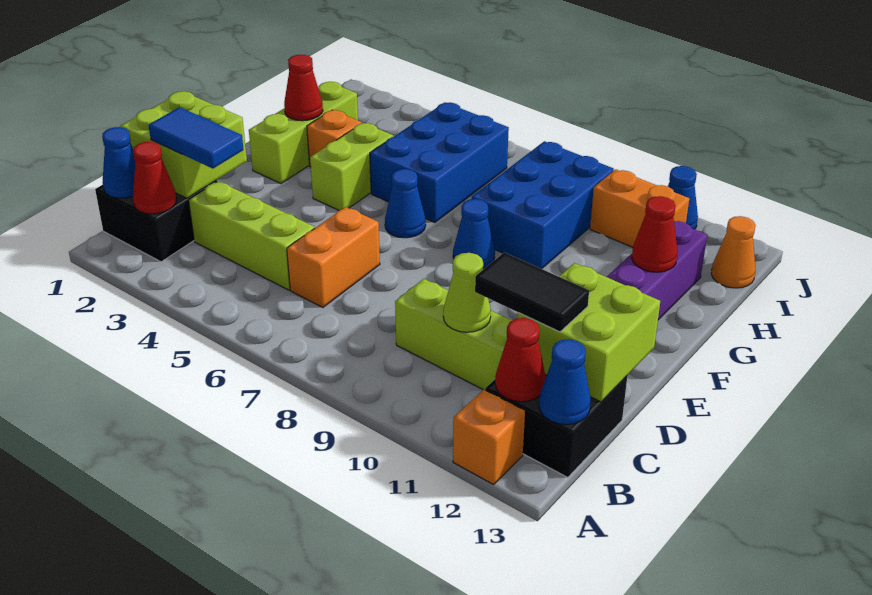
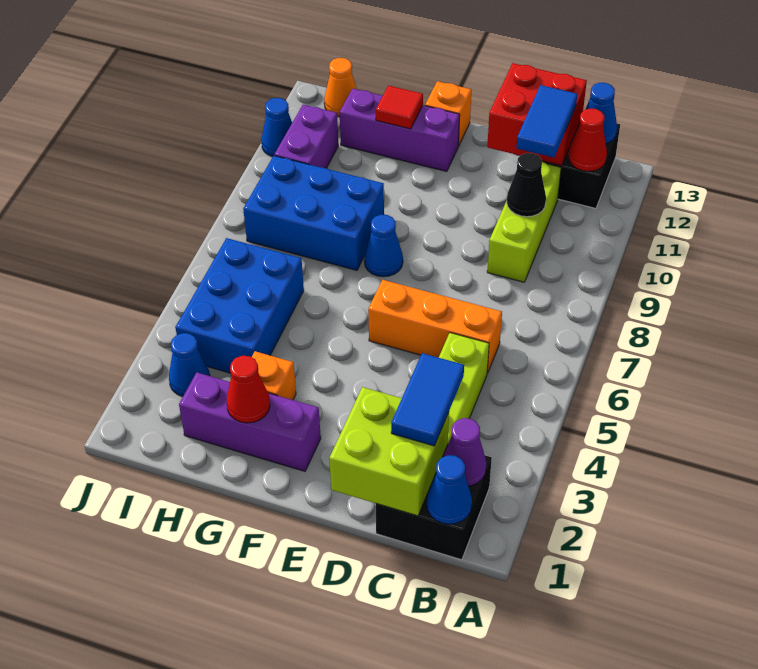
orange brick A12 level 1 -> orange brick F13 level 1
red cone B2 level 2 -> purple cone B2 level 2
orange brick C6:D6 level 1 -> orange brick C6:E6 level 1
lime cone C10 level 2 -> black cone C10 level 2
black tile C11:C12 level 3 -> blue tile C11:C12 level 3
lime brick C12:D13 level 2 -> red brick C12:D13 level 2
lime brick F2:H2 level 1 -> purple brick F2:H2 level 1
lime brick F4:G4 level 1 -> none
blue cone F6 level 1 -> blue cone I3 level 1
blue brick G5:I6 level 1 -> blue brick H4:I6 level 1
red cone G12 level 2 -> red tile G12 level 2
orange brick I10:I11 level 1 -> purple brick I10:I11 level 1

